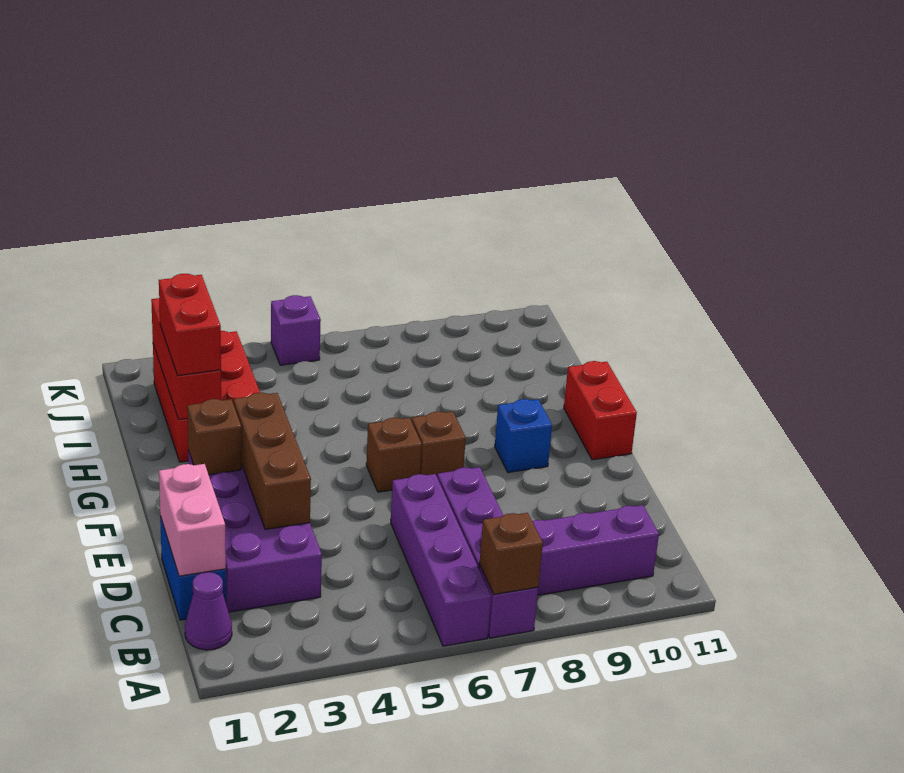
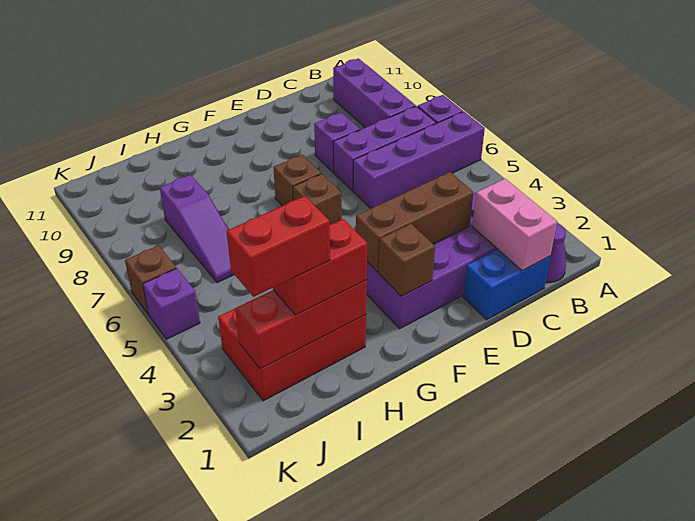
brown brick A7 level 2 -> brown brick K6 level 1
pink brick C1:D1 level 2 -> pink brick C1:C2 level 2
none -> purple brick D8 level 1
blue brick F9 level 1 -> none
red brick F11:G11 level 1 -> red brick I2:J2 level 4
none -> purple slope I6:I8 level 1 top 8

